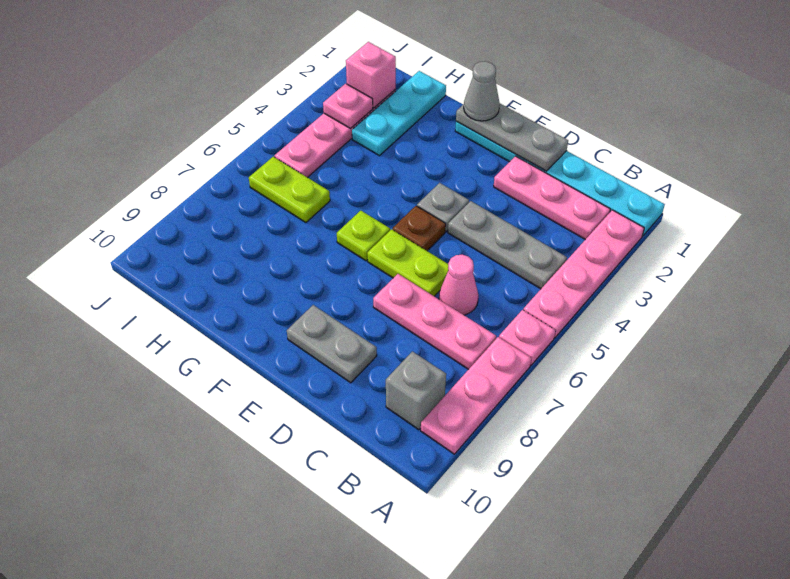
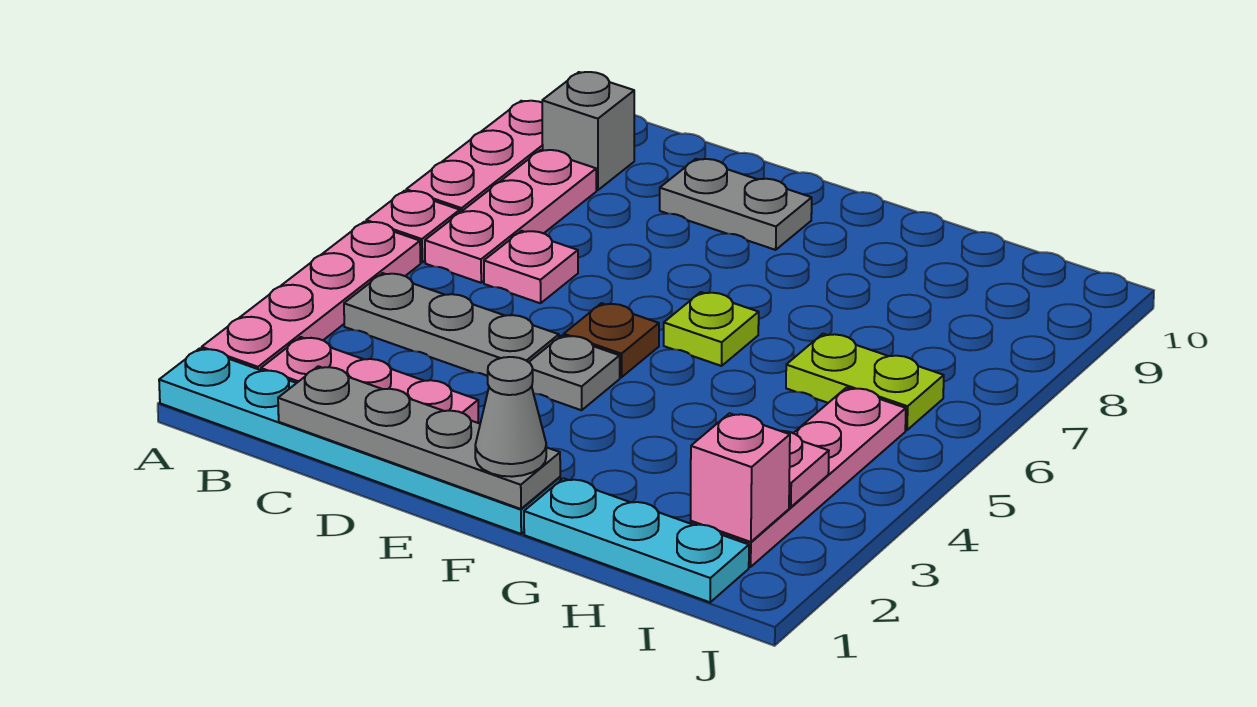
pink plate B7:D7 level 1 -> pink plate B6:B8 level 1
pink cone C6 level 1 -> pink plate C6 level 1
grey plate D1:F1 level 2 -> grey plate C1:F1 level 2
lime plate D6:E6 level 1 -> none
cyan plate H1:H3 level 1 -> cyan plate G1:I1 level 1

